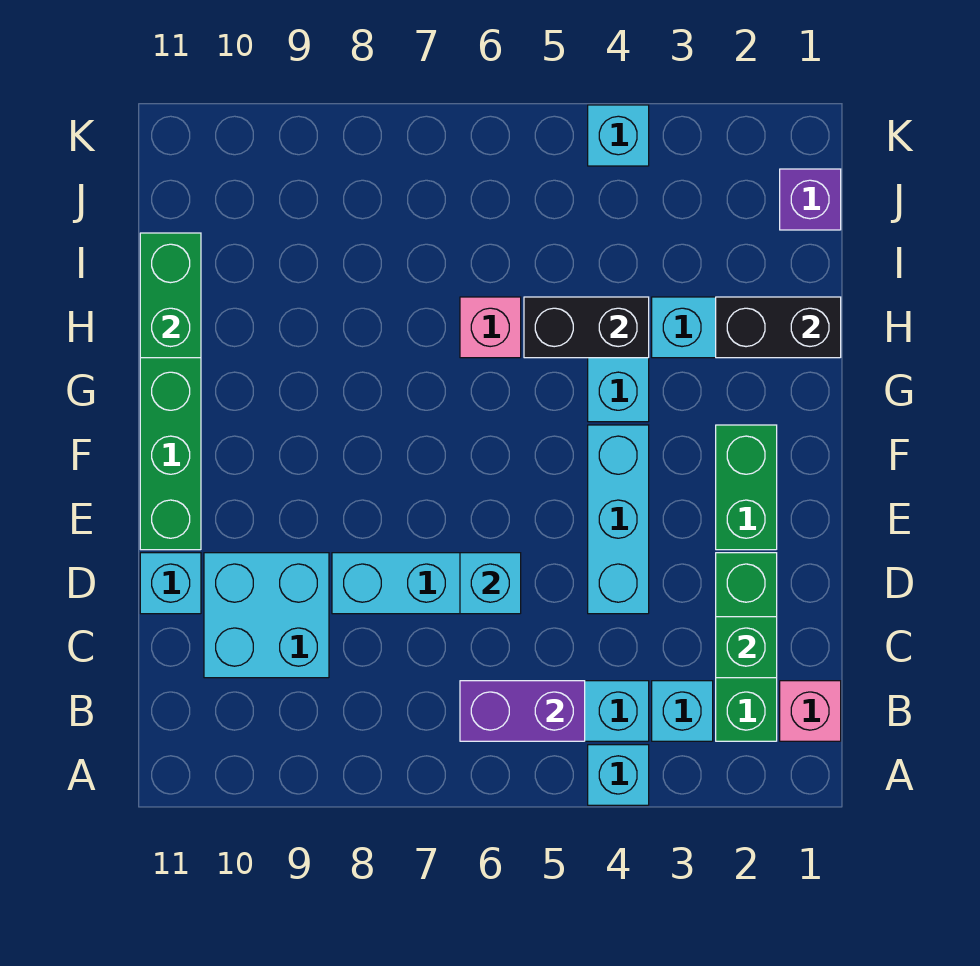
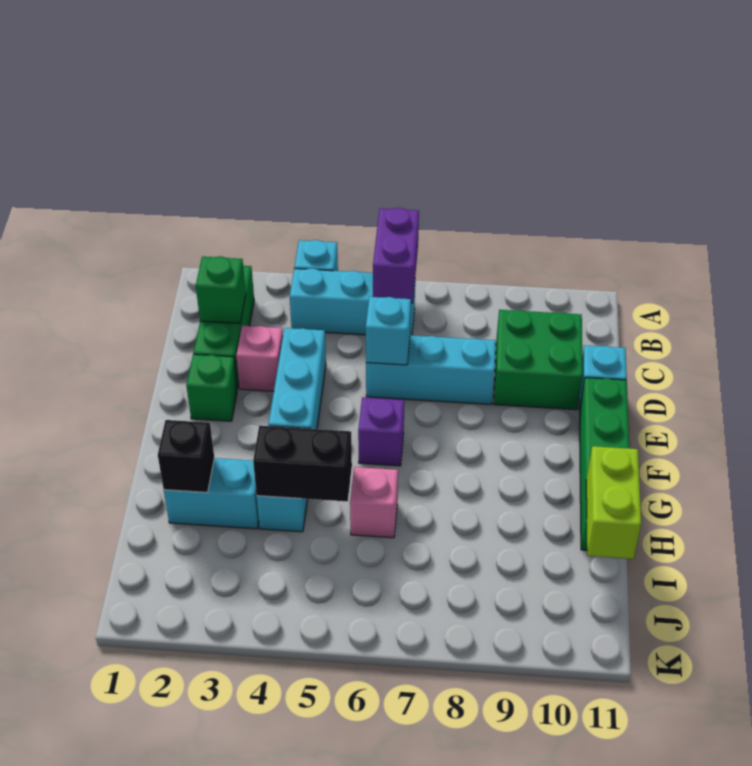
pink brick B1 level 1 -> pink brick D3 level 1
cyan brick B3 level 1 -> none
purple brick B5:B6 level 2 -> purple brick A6:B6 level 2
cyan brick C9:D10 level 1 -> green brick C9:D10 level 1
green brick E2:F2 level 1 -> green brick E2 level 1
black brick H1:H2 level 2 -> black brick H2 level 2
green brick H11:I11 level 2 -> lime brick H11:I11 level 2
purple brick J1 level 1 -> purple brick F6 level 1
cyan brick K4 level 1 -> none

